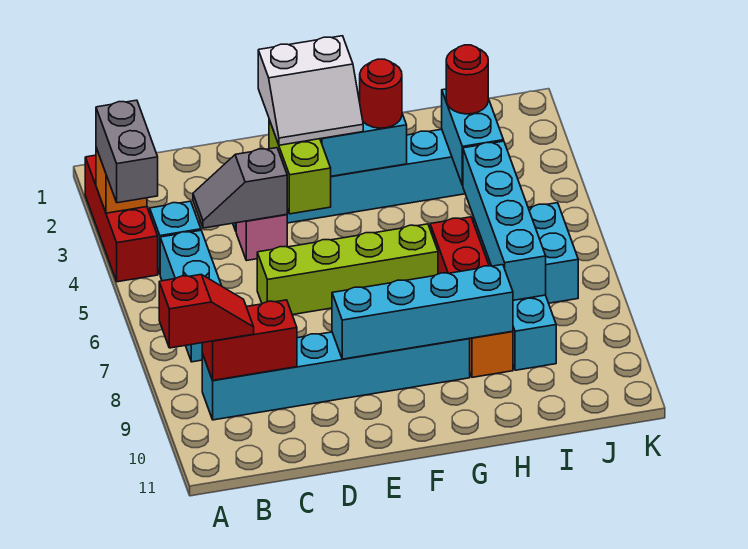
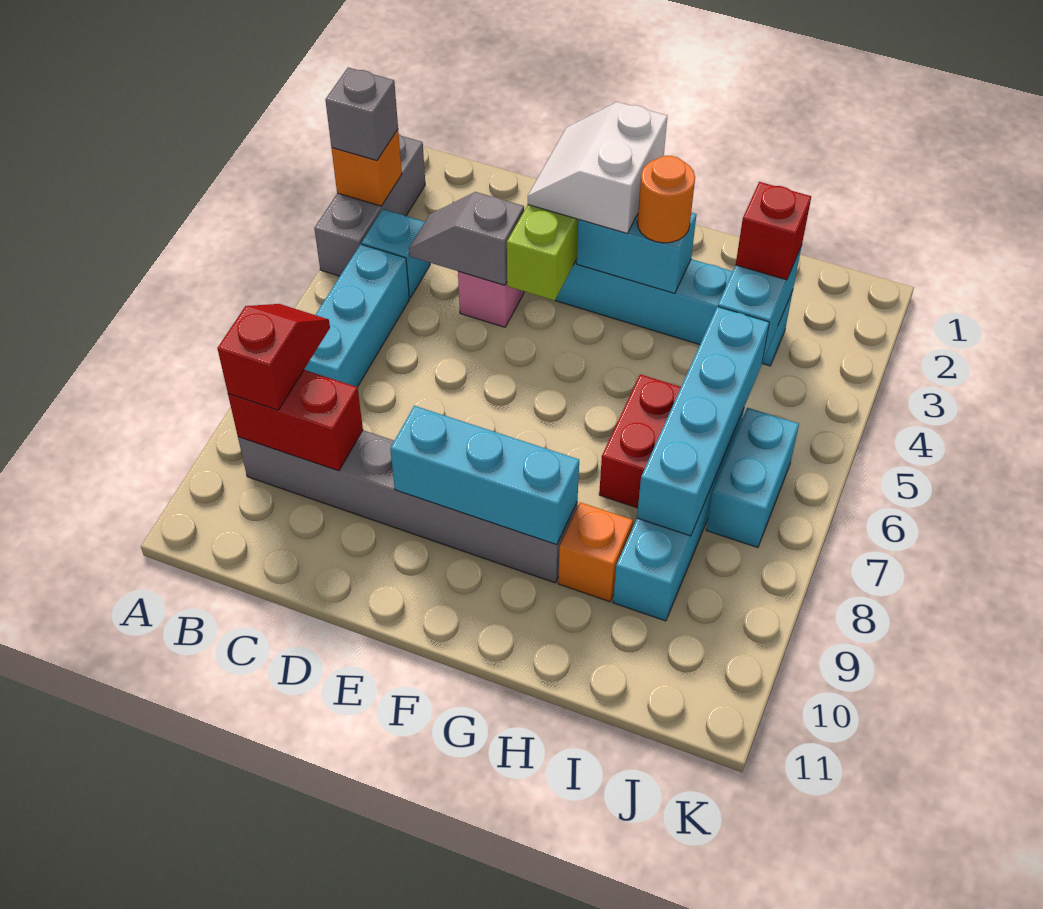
red brick A2:A4 level 1 -> grey brick A2:A4 level 1
grey brick A3:A4 level 3 -> grey brick A3 level 3
red slope A9:B9 level 3 top A -> red slope B8:B9 level 3 top 9
cyan brick B9:G9 level 1 -> grey brick B9:G9 level 1
lime brick D6:G6 level 1 -> none
white slope E2:F3 level 3 top 2 -> white slope E2:F3 level 3 top F
cyan brick E9:H9 level 2 -> cyan brick E9:G9 level 2
red round brick G3 level 3 -> orange round brick G3 level 3
red round brick I3 level 3 -> red brick I3 level 3

